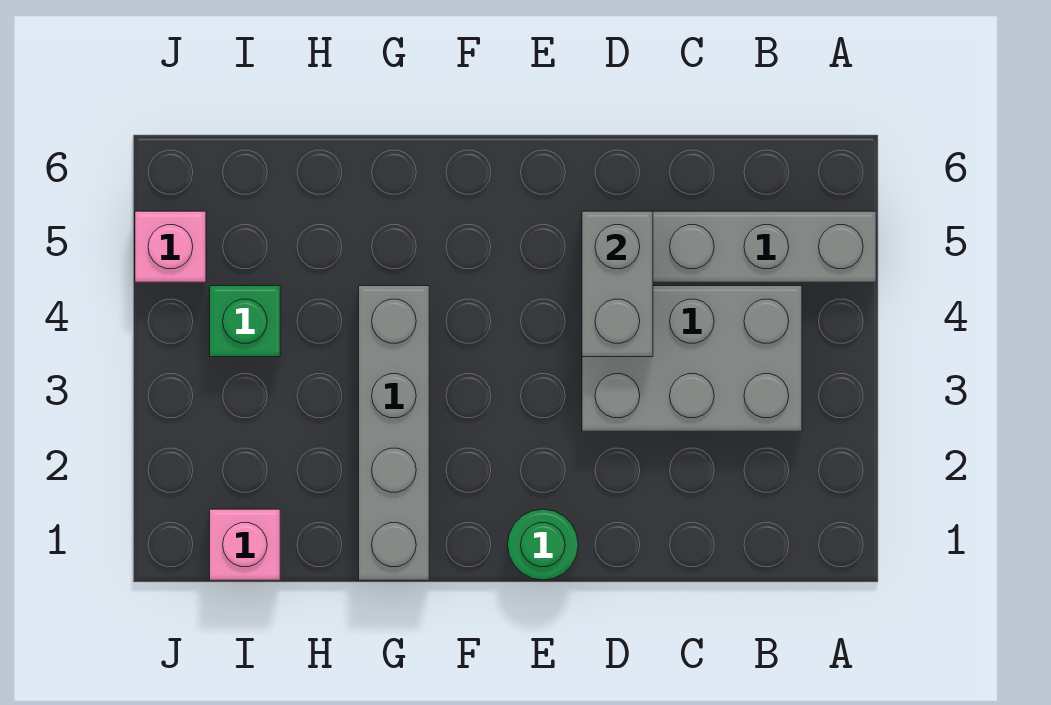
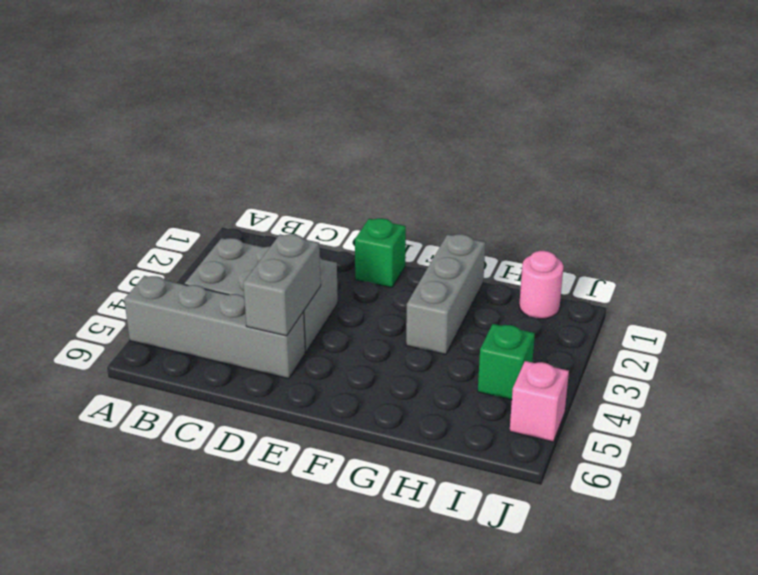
green round brick E1 level 1 -> green brick E1 level 1
grey brick G1:G4 level 1 -> grey brick G1:G3 level 1
pink brick I1 level 1 -> pink round brick I1 level 1

